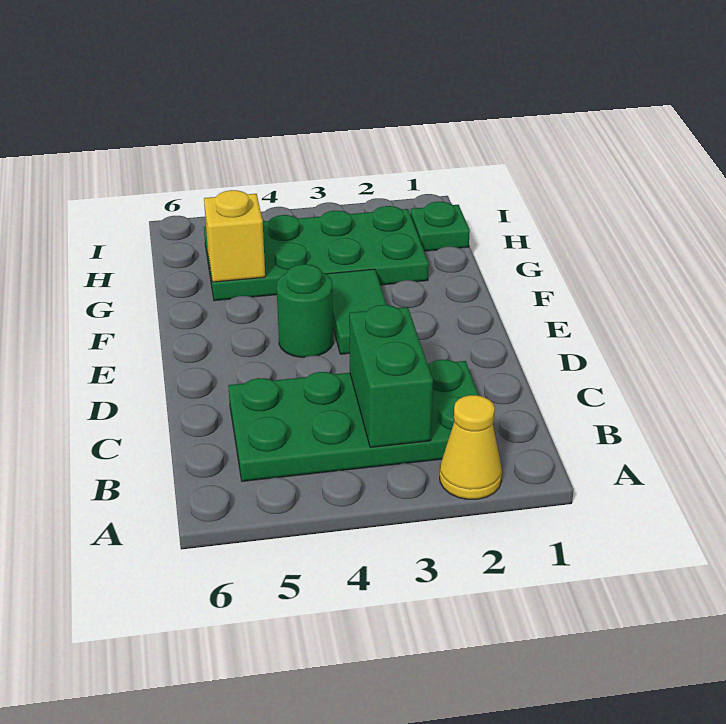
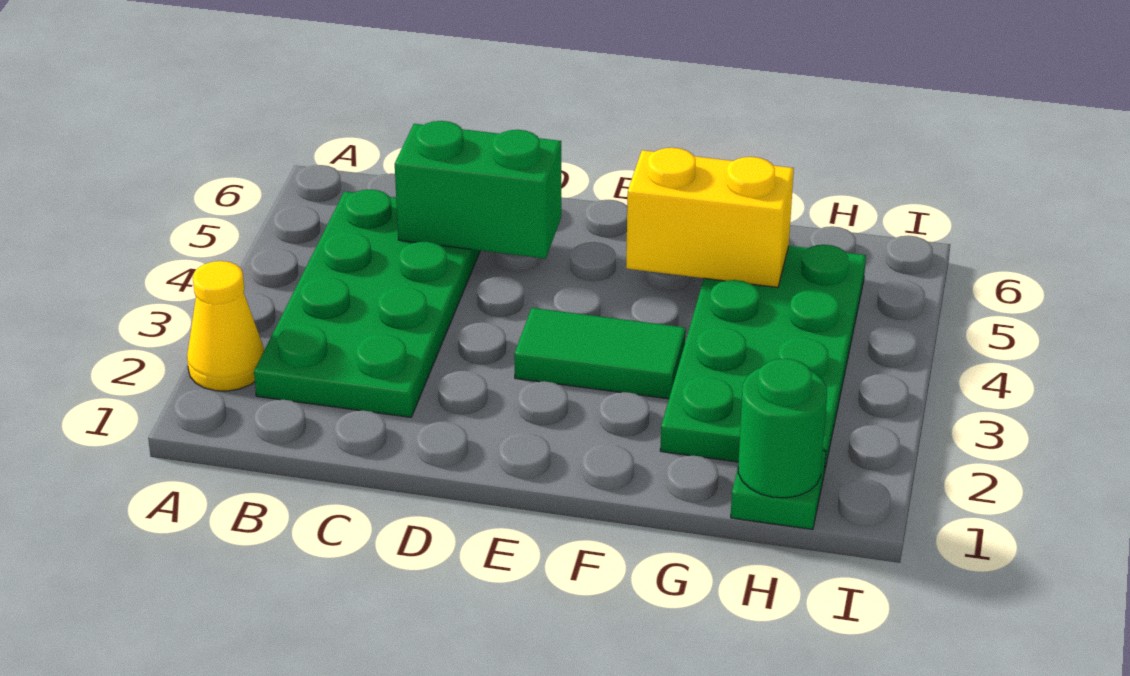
green brick B3:C3 level 2 -> green brick C5:D5 level 2
green round brick E4 level 1 -> green round brick H1 level 2
yellow brick G5 level 2 -> yellow brick F5:G5 level 2

